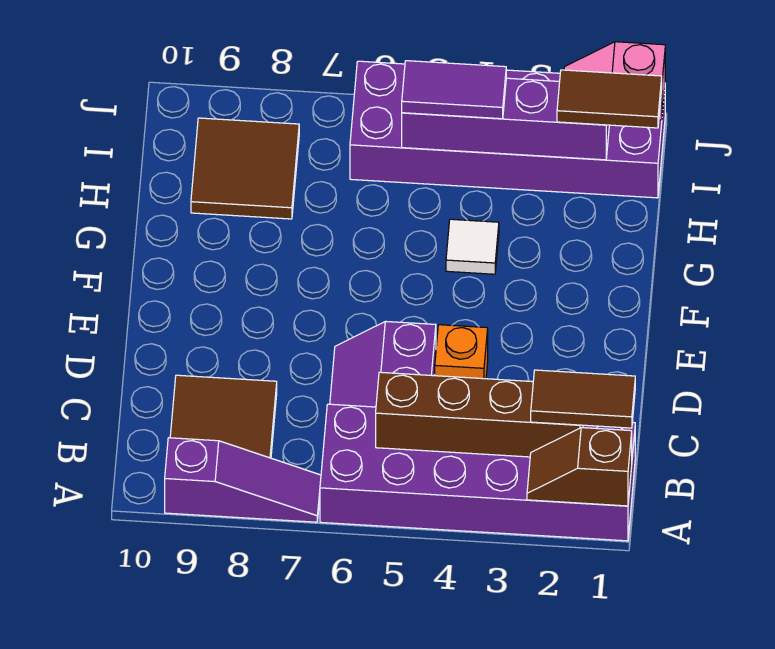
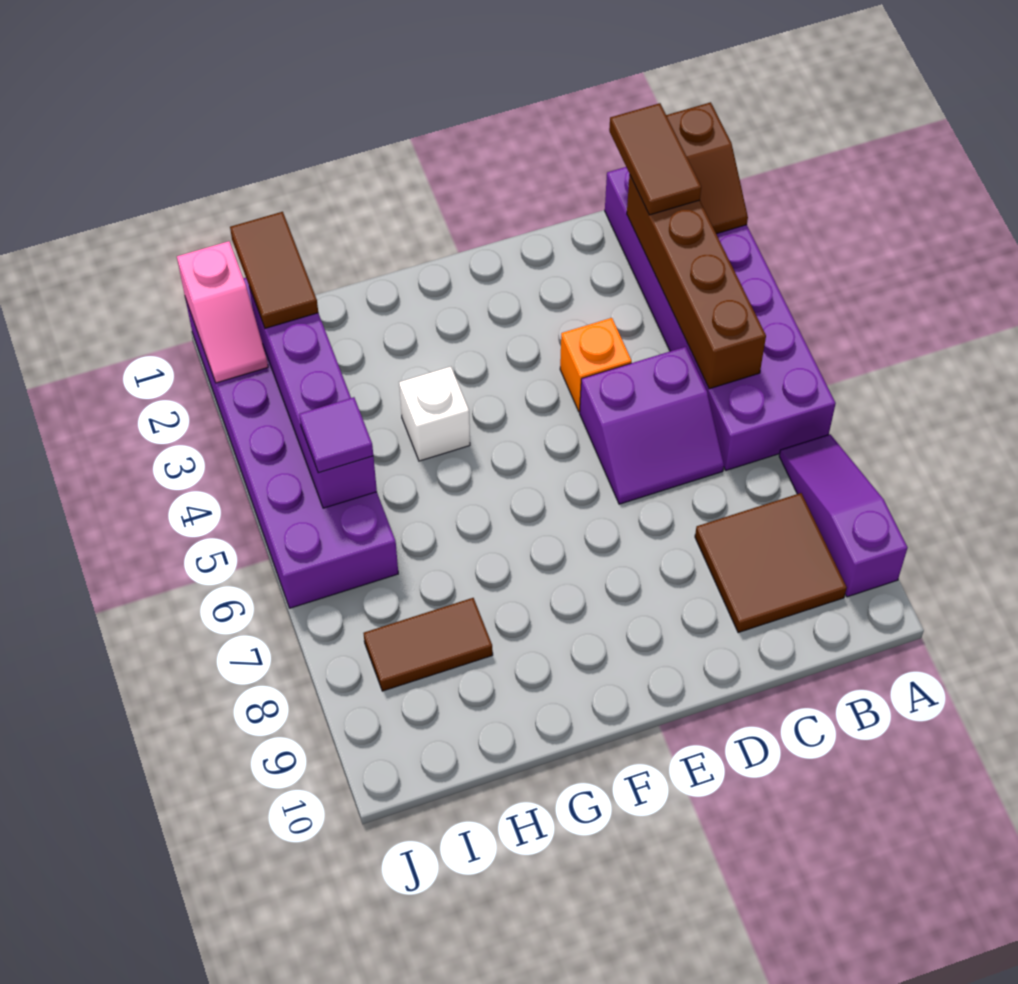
white tile G4 level 1 -> white brick G4 level 1
brown tile H8:I9 level 1 -> brown tile H8:I8 level 1
purple tile I4:I5 level 3 -> purple tile I5 level 3

